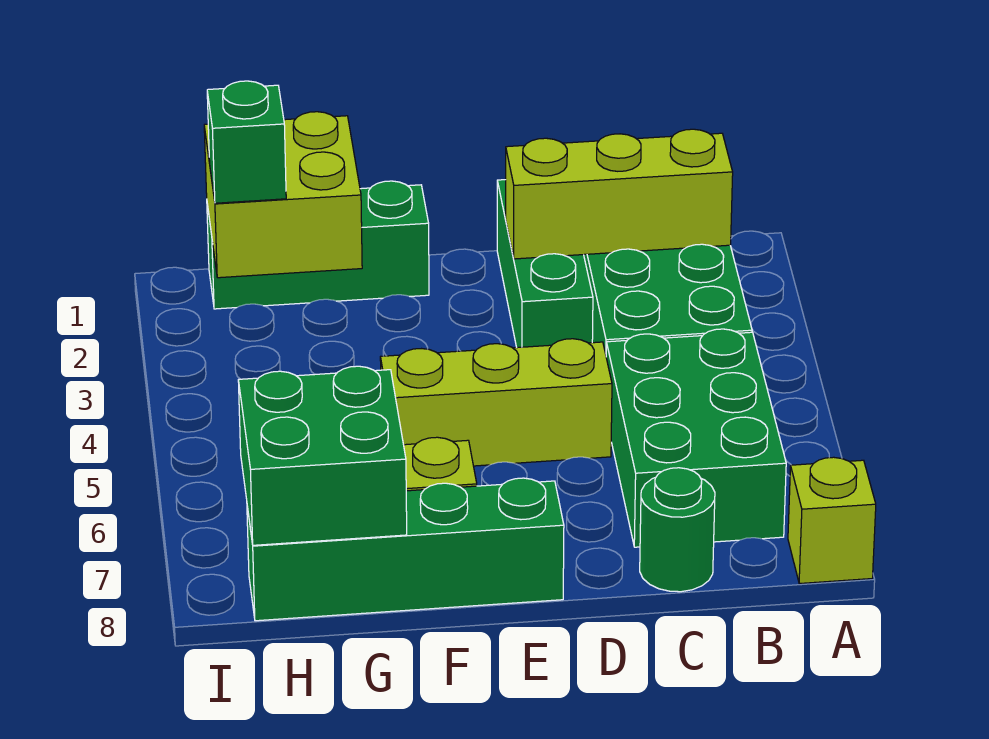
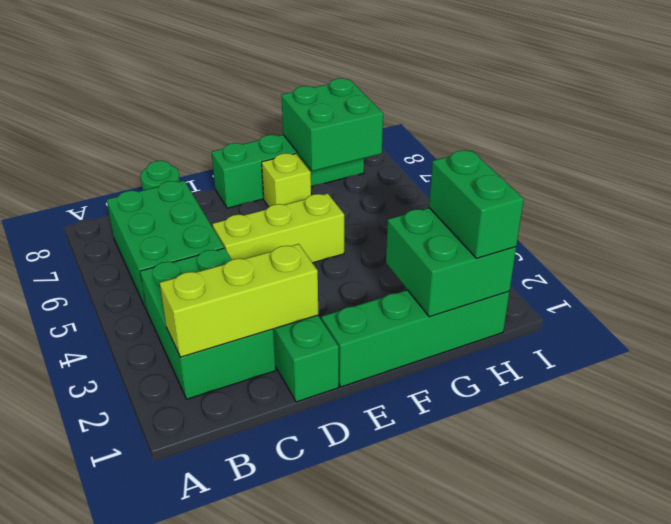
lime brick A8 level 1 -> none
green brick F1:H1 level 1 -> green brick E1:H1 level 1
lime brick G1:H2 level 2 -> green brick G1:H2 level 2
green brick H2 level 3 -> green brick H1:H2 level 3

